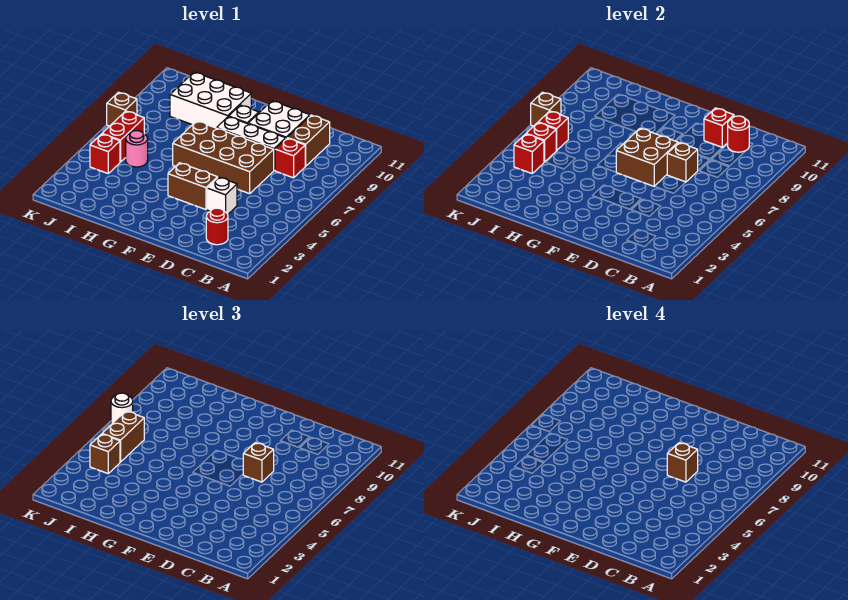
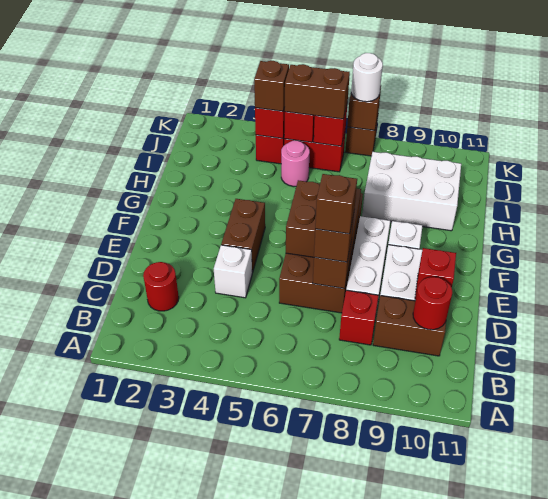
white brick G9:I10 level 1 -> white brick H8:I10 level 1

